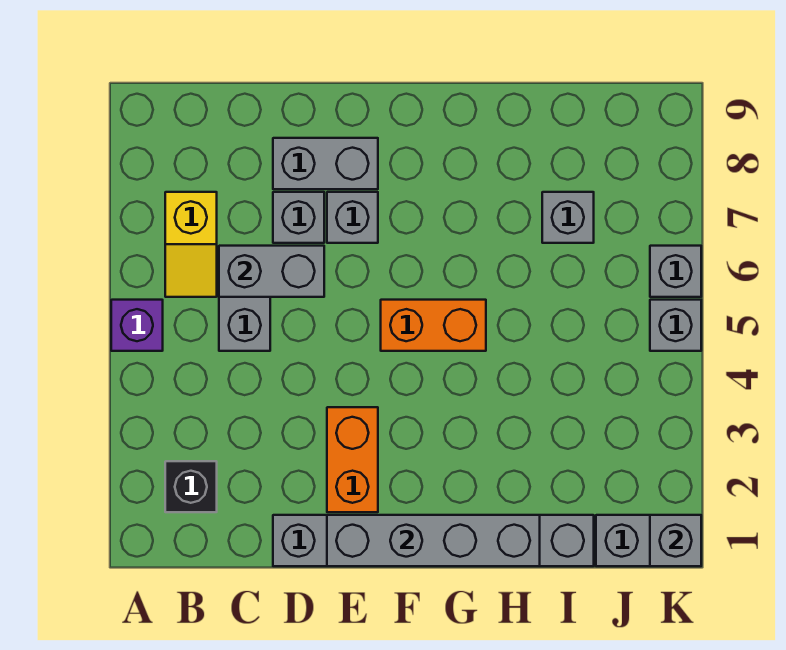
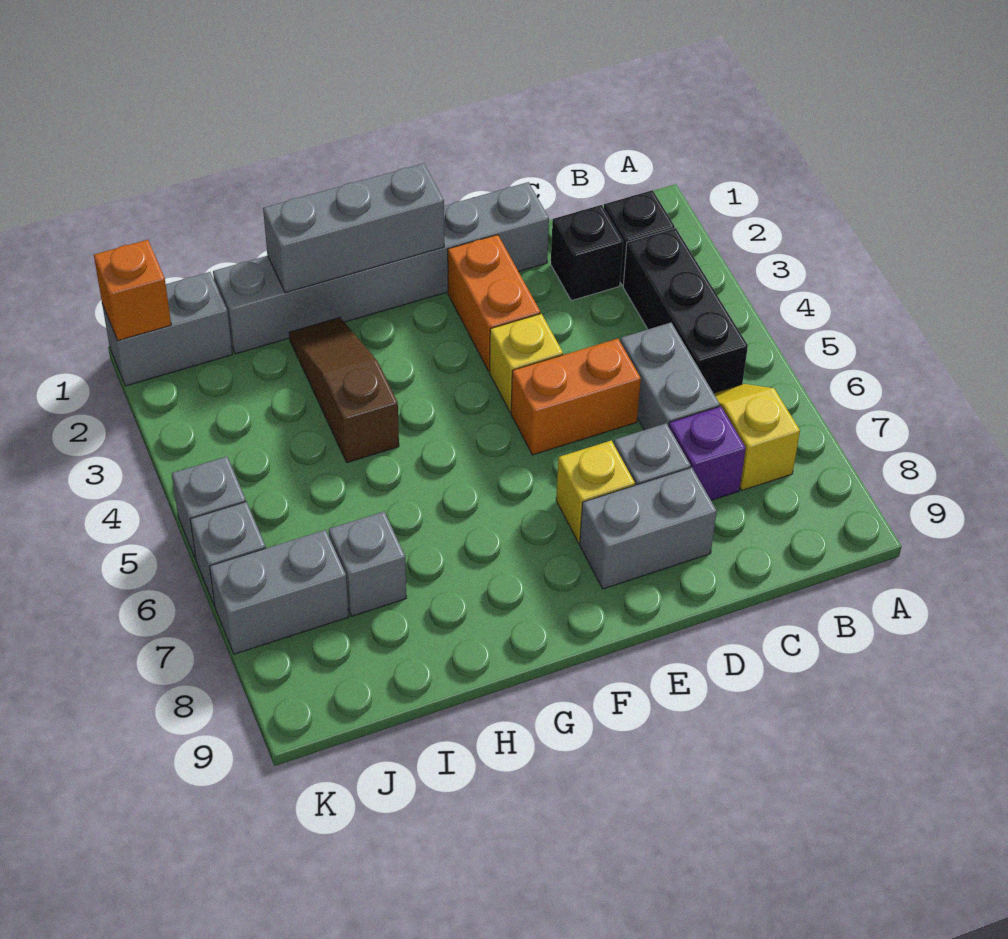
purple brick A5 level 1 -> purple brick C7 level 1
none -> black brick B3:B5 level 1
none -> black brick C2 level 1
grey brick C6:D6 level 2 -> grey brick J7:K7 level 1
grey brick E1:H1 level 2 -> grey brick F1:H1 level 2
none -> yellow brick E4 level 1
grey brick E7 level 1 -> yellow brick E7 level 1
orange brick F5:G5 level 1 -> orange brick D5:E5 level 1
none -> brown slope H2:H4 level 1 top 4
grey brick K1 level 2 -> orange brick K1 level 2

